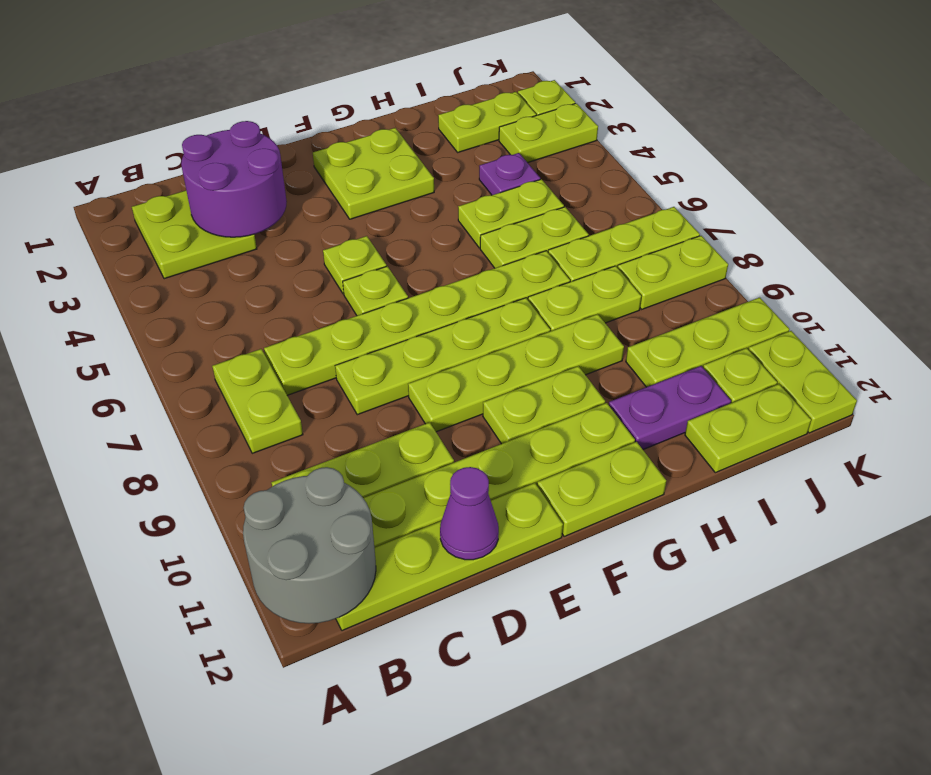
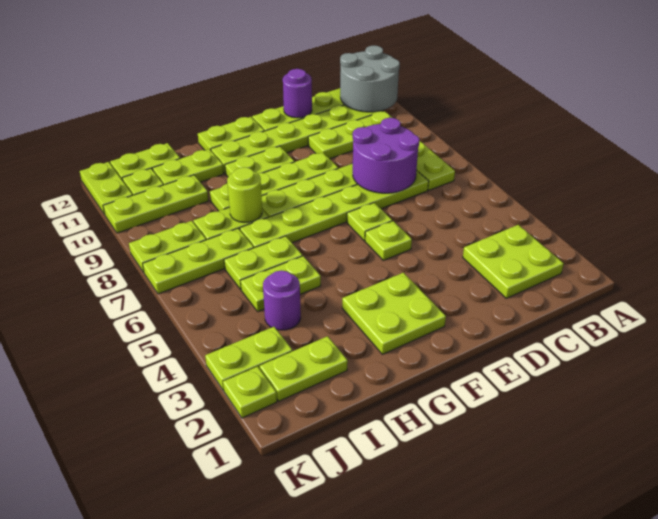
purple round brick C2:D3 level 2 -> purple round brick C7:D8 level 2
purple cone D12 level 2 -> purple round brick D12 level 2
none -> lime round brick H8 level 2
purple plate H11:I11 level 1 -> lime plate H11:I11 level 1
purple plate I4 level 1 -> purple round brick I4 level 1

